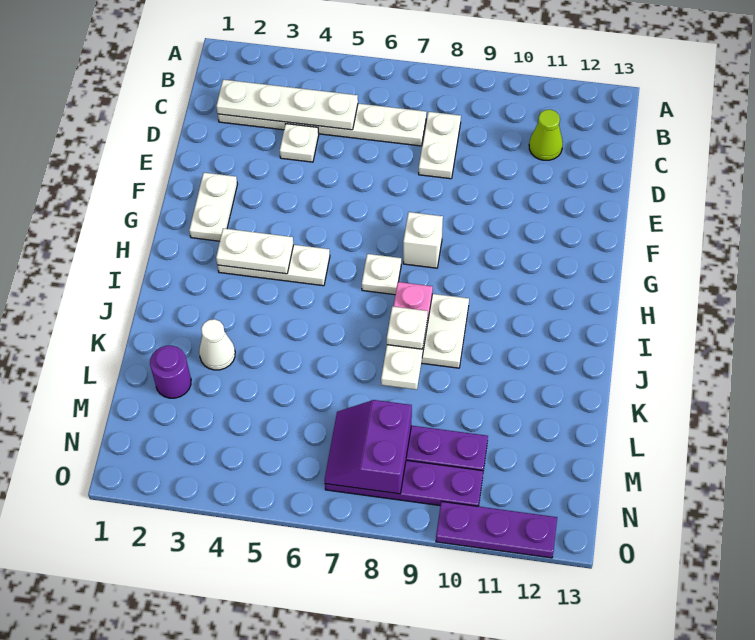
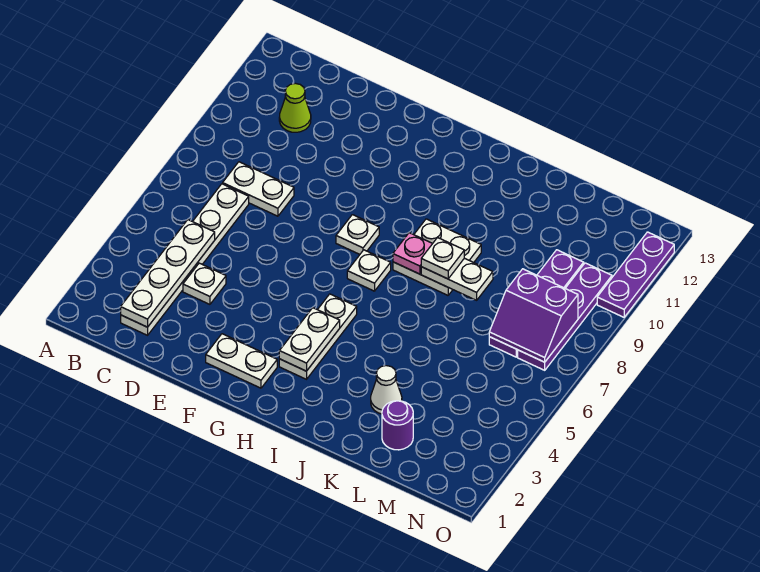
white brick G8 level 1 -> white plate G8 level 1

